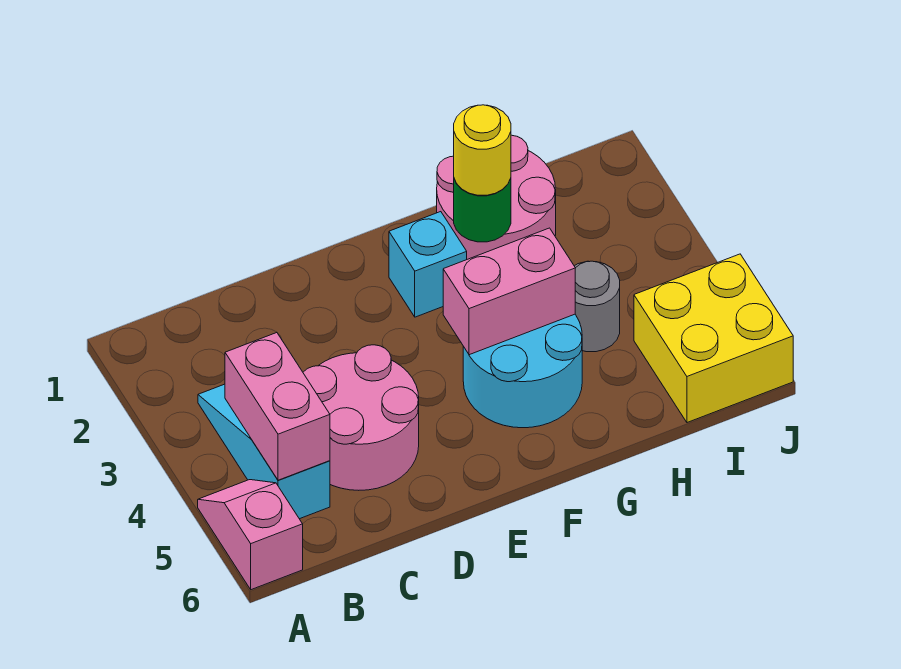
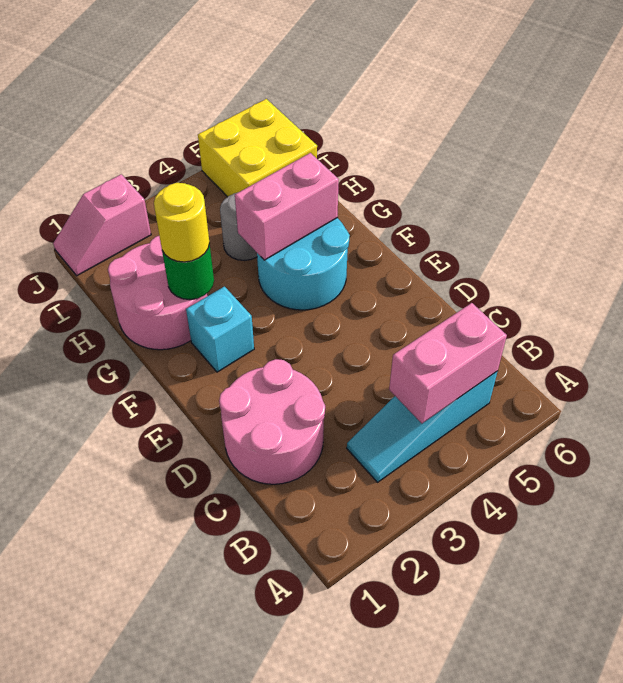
pink slope A5:A6 level 1 top 6 -> pink slope J1:J2 level 1 top 2
pink round brick C4:D5 level 1 -> pink round brick C1:D2 level 1
pink brick F4:G4 level 2 -> pink brick G4:G5 level 2

